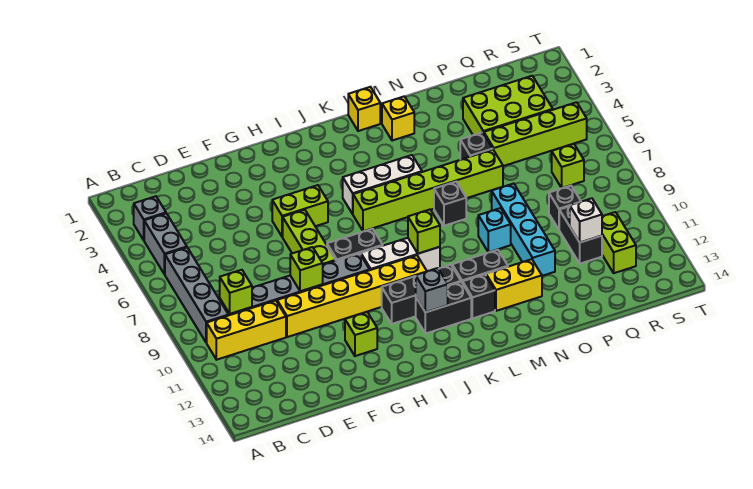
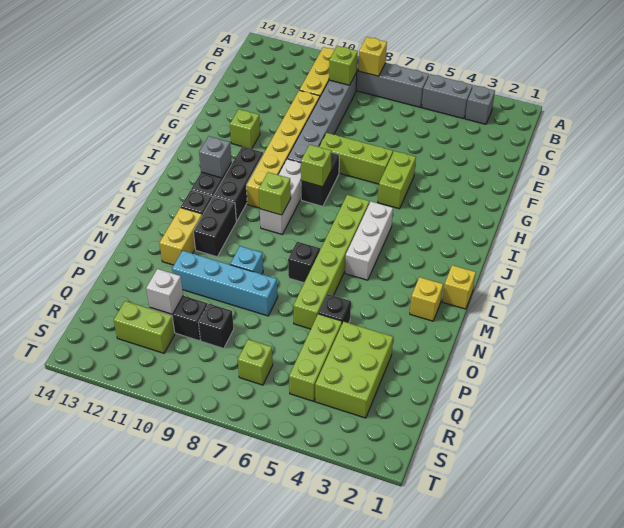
none -> yellow brick B8 level 2
lime brick F9 level 2 -> lime brick I8 level 2
lime brick P5:S5 level 1 -> lime brick P5:R5 level 1

